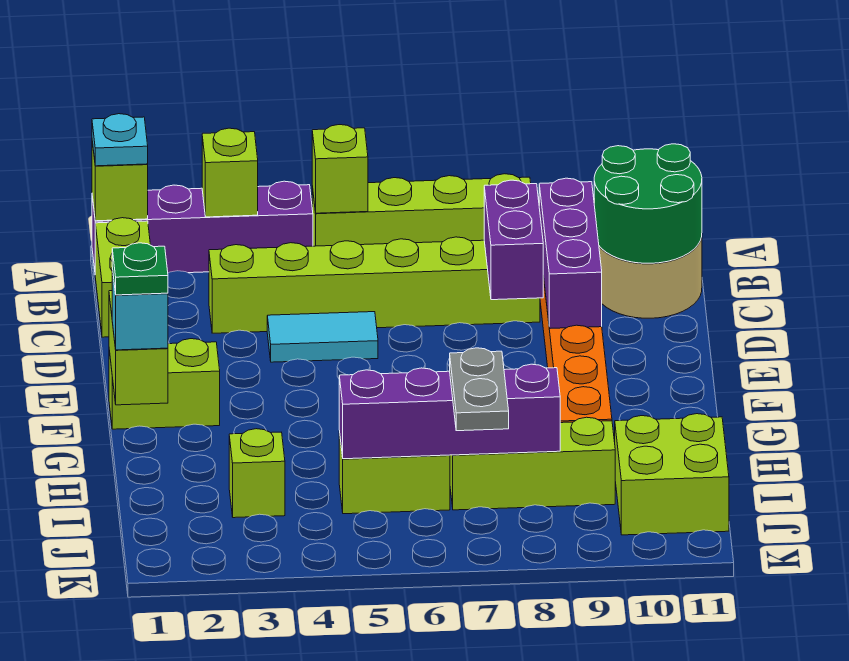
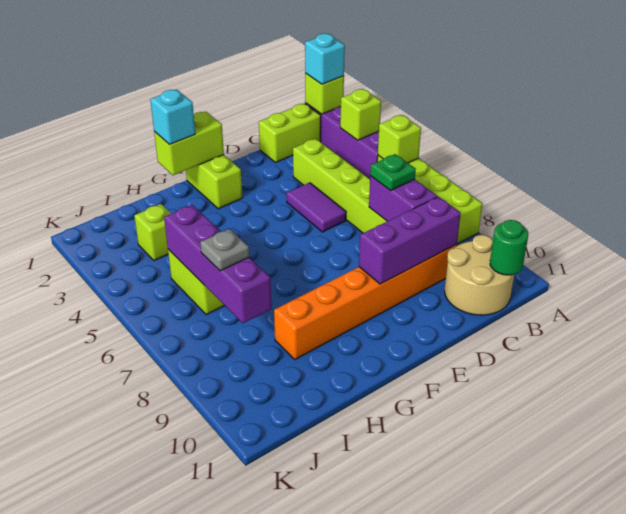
cyan plate A1 level 3 -> cyan brick A1 level 3
green round brick B10:C11 level 2 -> green round brick B11 level 2
purple brick C8:D8 level 2 -> purple brick C7:C8 level 2
cyan tile D4:D5 level 1 -> purple tile D4:D5 level 1
green plate G1 level 4 -> green plate C7 level 3
lime brick I7:I9 level 1 -> none
grey plate I7:J7 level 3 -> grey plate I7 level 3
lime brick I10:J11 level 1 -> none

